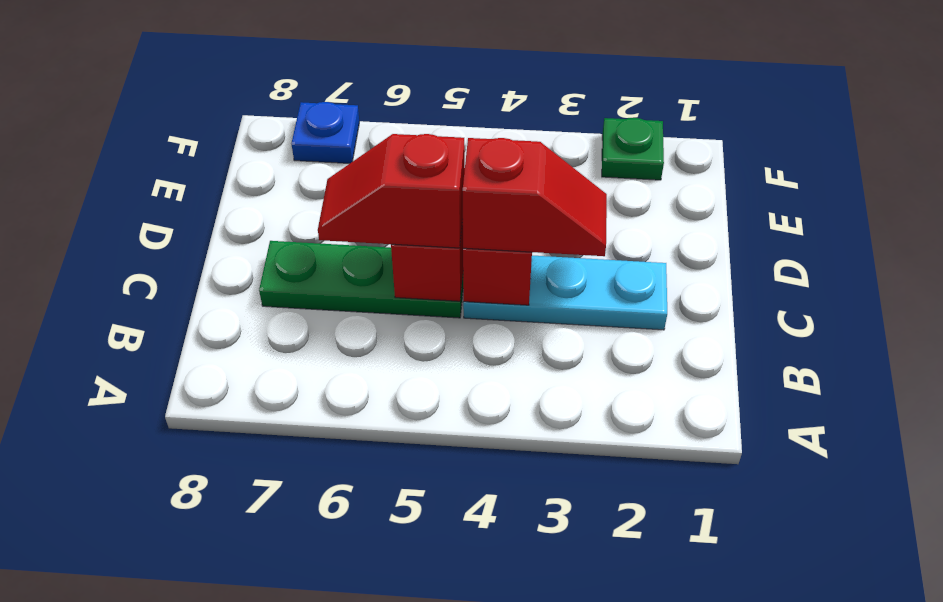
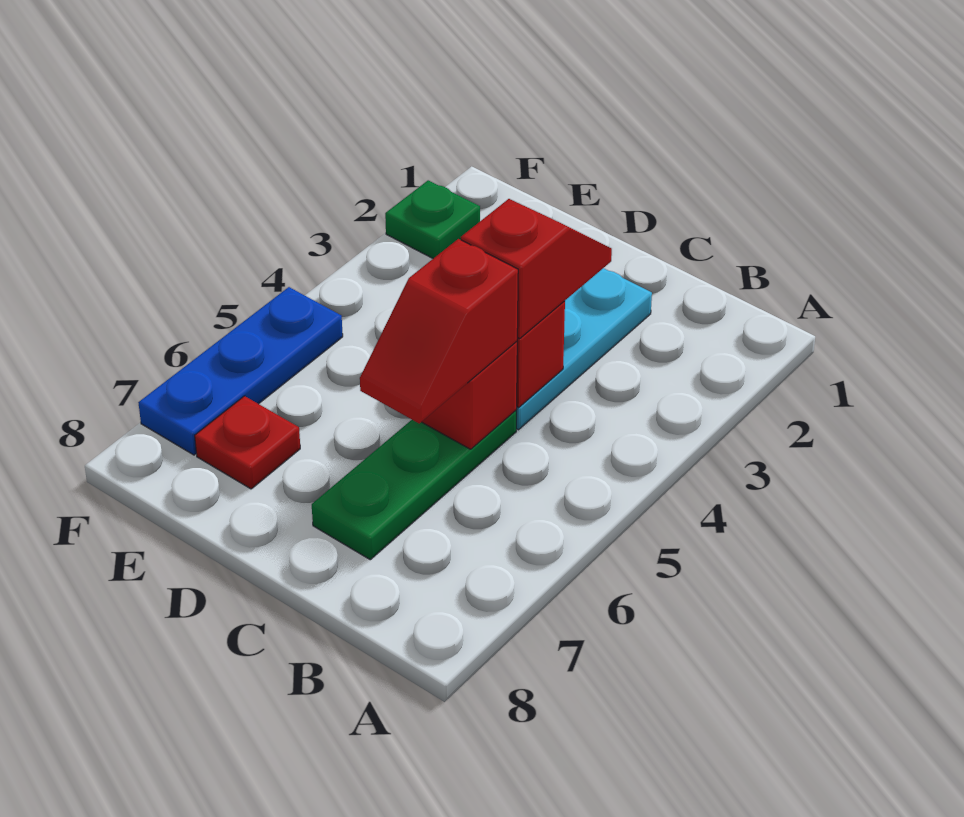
none -> red plate E7 level 1
blue plate F7 level 1 -> blue plate F5:F7 level 1

